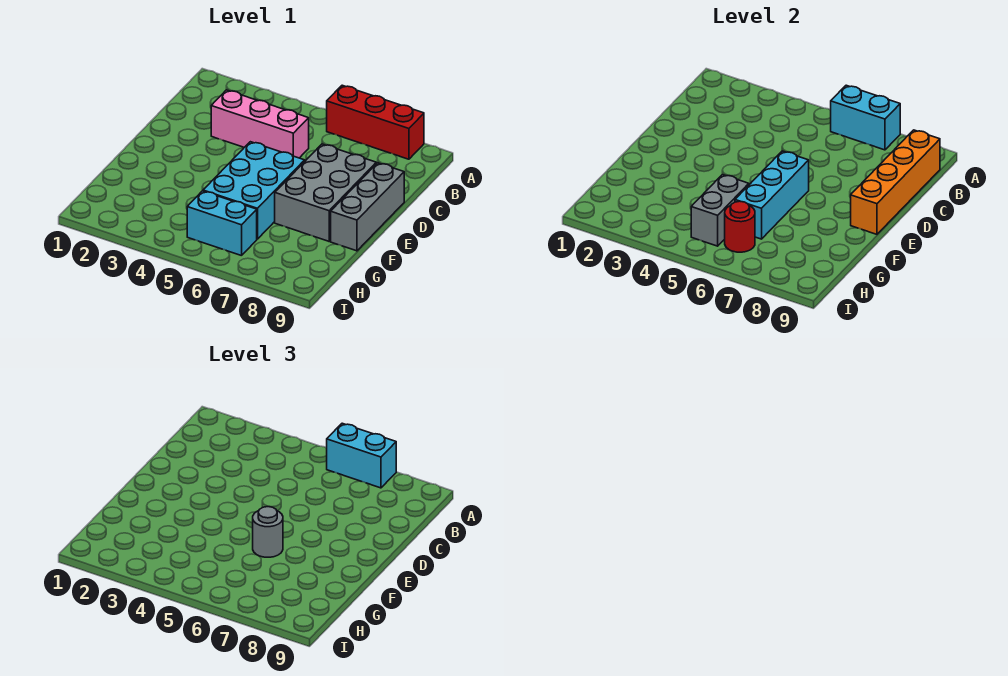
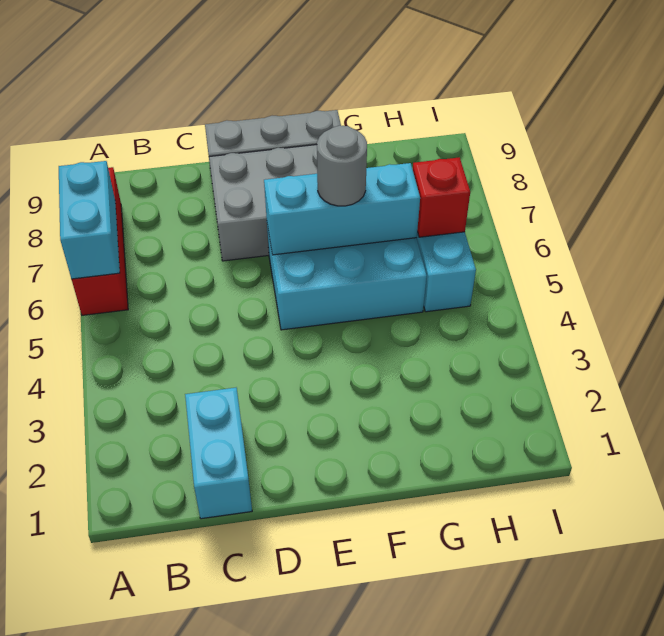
cyan brick A6:A7 level 3 -> cyan brick C1:C2 level 1
orange brick B9:E9 level 2 -> none
pink brick C3:C5 level 1 -> none
grey brick G5:H5 level 2 -> none
red round brick H6 level 2 -> red brick H6 level 2

